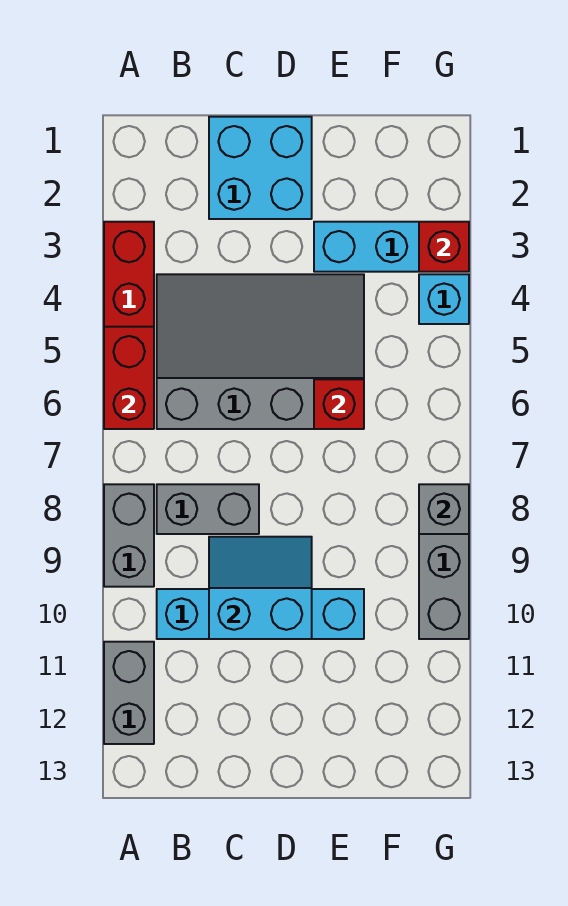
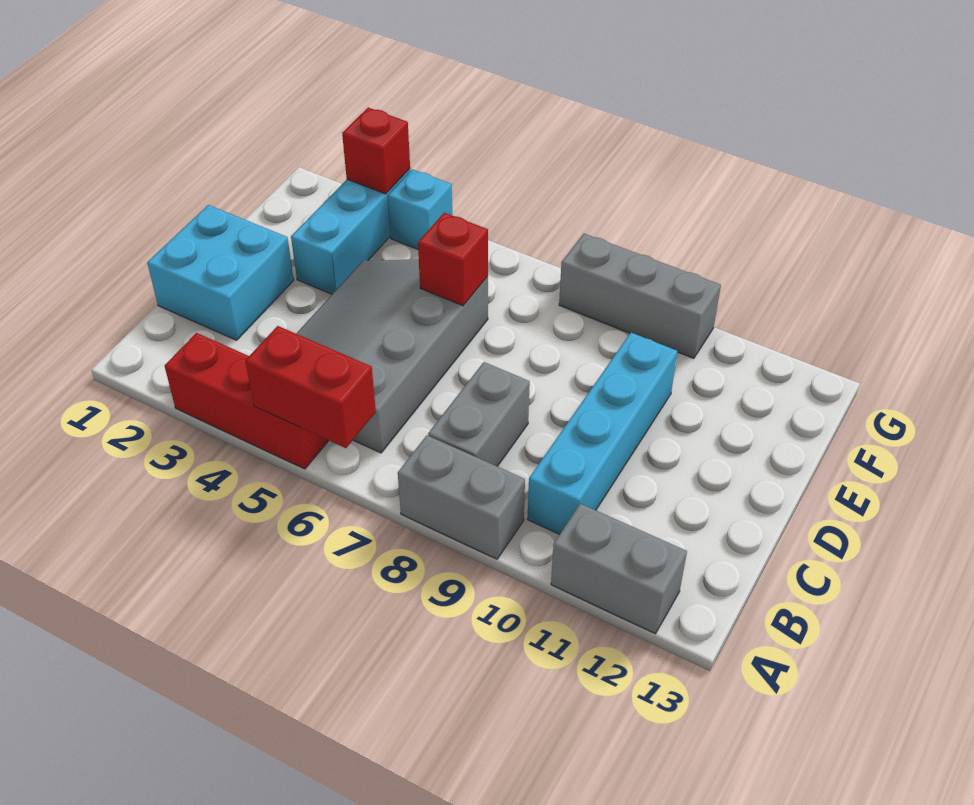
cyan slope C9:D10 level 2 top 10 -> none
grey brick G8 level 2 -> none

